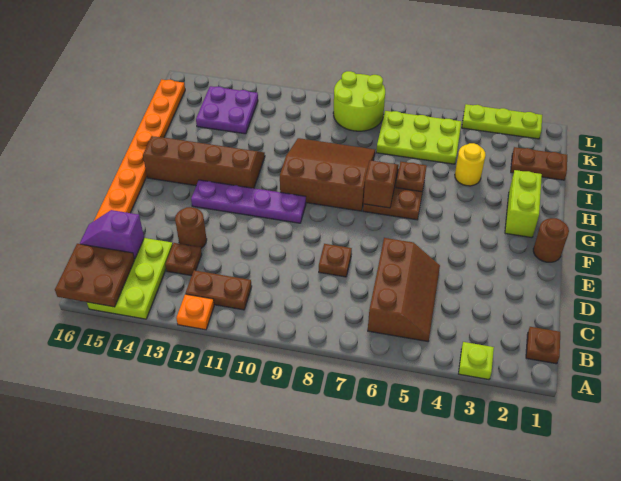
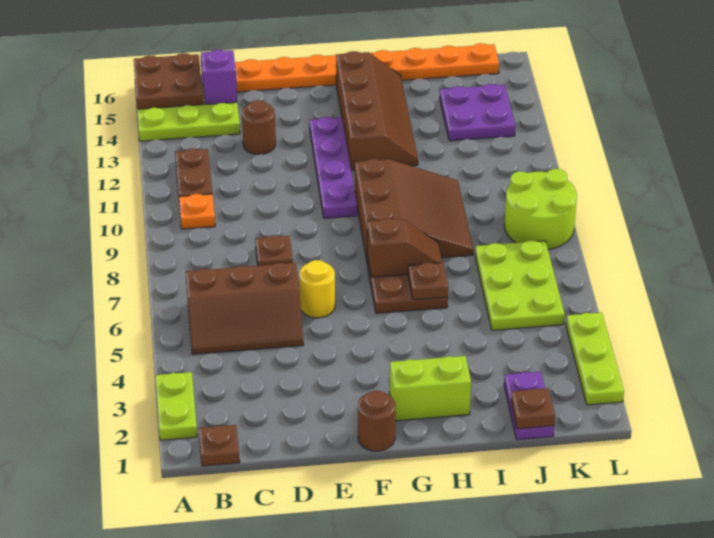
lime plate A3 level 1 -> lime plate A2:A3 level 1
orange plate A12 level 1 -> orange plate B10 level 1
brown plate C13 level 1 -> brown plate J1 level 2
yellow round brick I4 level 1 -> yellow round brick E6 level 1
brown plate J1:J2 level 1 -> purple plate J1:J2 level 1

